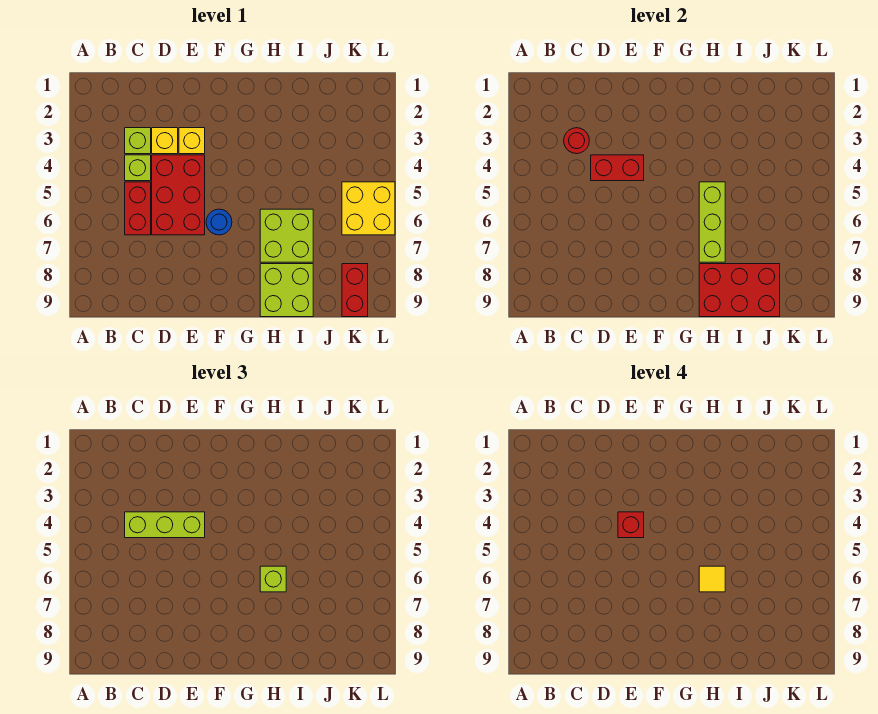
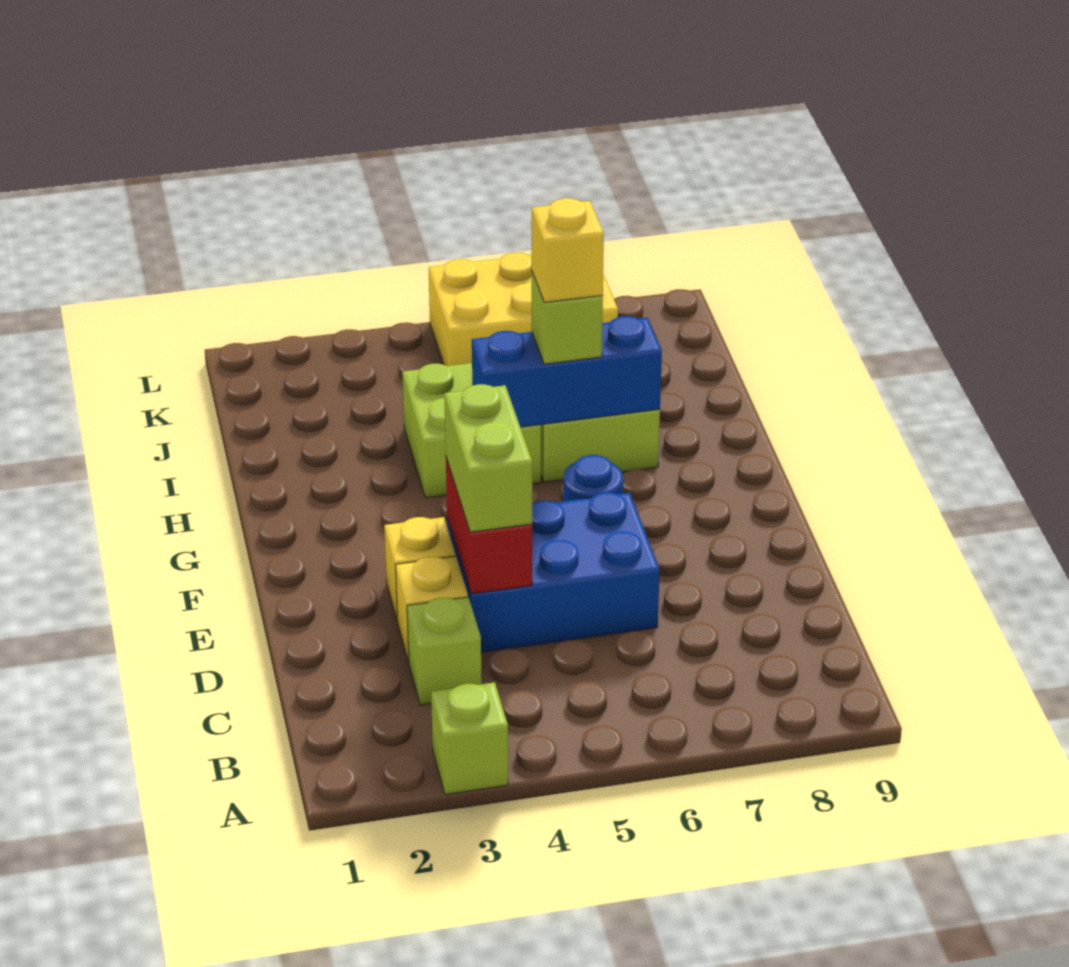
red round brick C3 level 2 -> none
lime brick C4 level 1 -> lime brick A3 level 1
lime brick C4:E4 level 3 -> lime brick D4:E4 level 3
red brick C5:C6 level 1 -> none
red brick D4:E6 level 1 -> blue brick D4:E6 level 1
red brick E4 level 4 -> none
lime brick H5:H7 level 2 -> blue brick H5:H7 level 2
yellow tile H6 level 4 -> yellow brick H6 level 4
lime brick H8:I9 level 1 -> lime brick H4:I5 level 1
red brick H8:J9 level 2 -> none
yellow brick K5:L6 level 1 -> yellow brick K5:L7 level 1
red brick K8:K9 level 1 -> none

